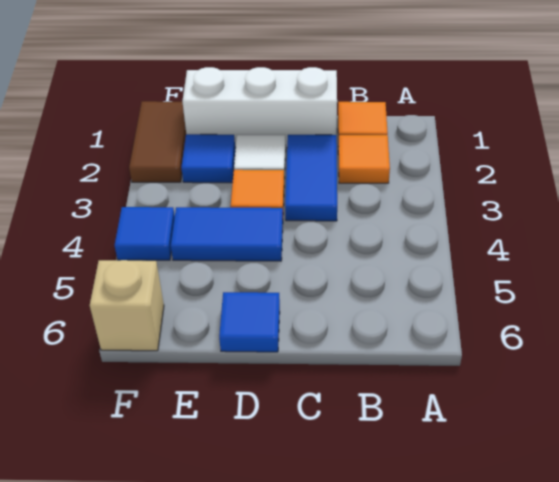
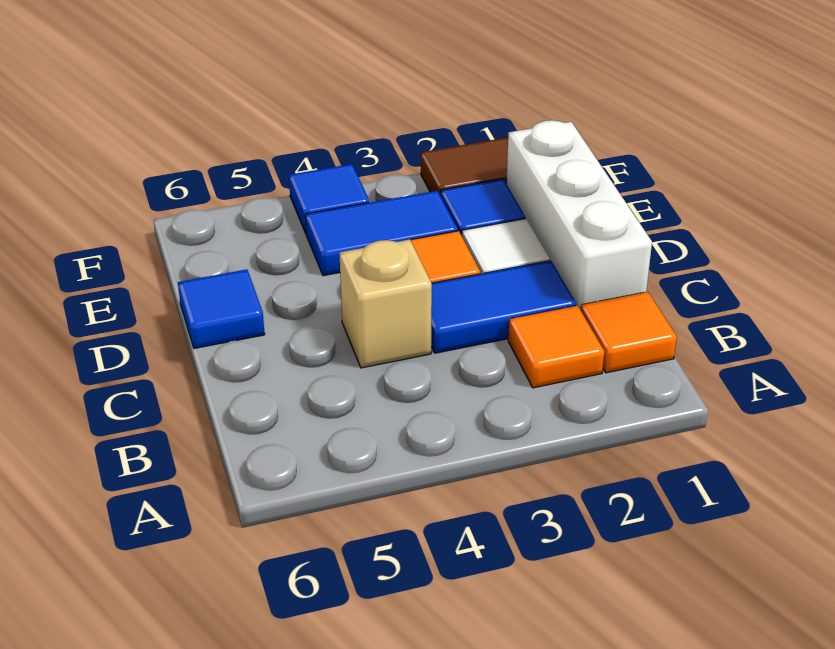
blue tile D4:E4 level 1 -> blue tile E3:E4 level 1
tan brick F6 level 1 -> tan brick C4 level 1

